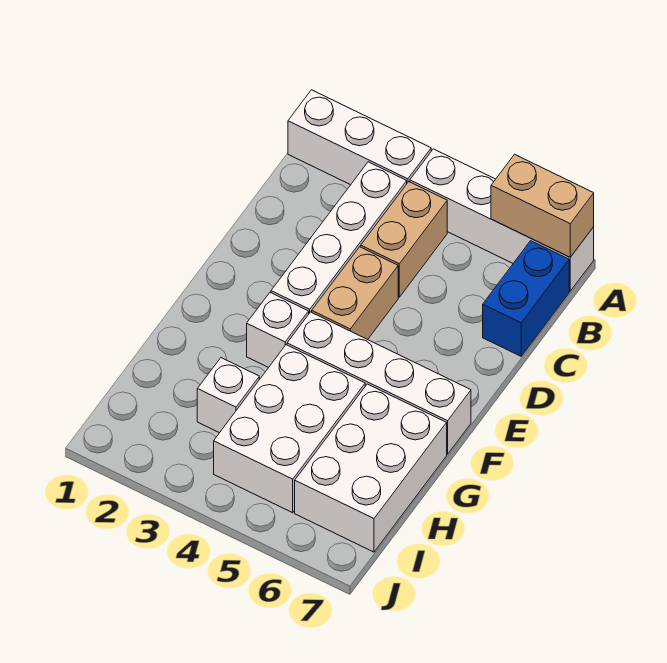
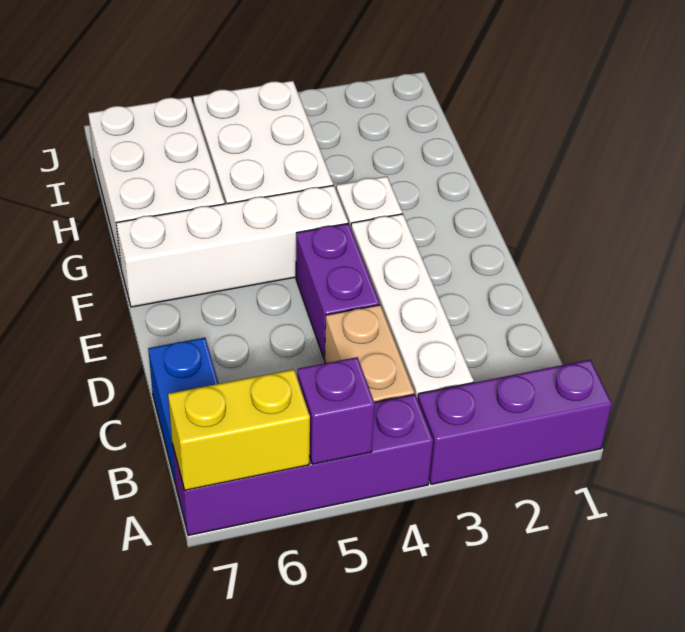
white brick A1:A3 level 1 -> purple brick A1:A3 level 1
white brick A4:A7 level 1 -> purple brick A4:A7 level 1
none -> purple brick A5 level 2
tan brick A6:A7 level 2 -> yellow brick A6:A7 level 2
tan brick D4:E4 level 1 -> purple brick D4:E4 level 1
white brick H3 level 1 -> none

